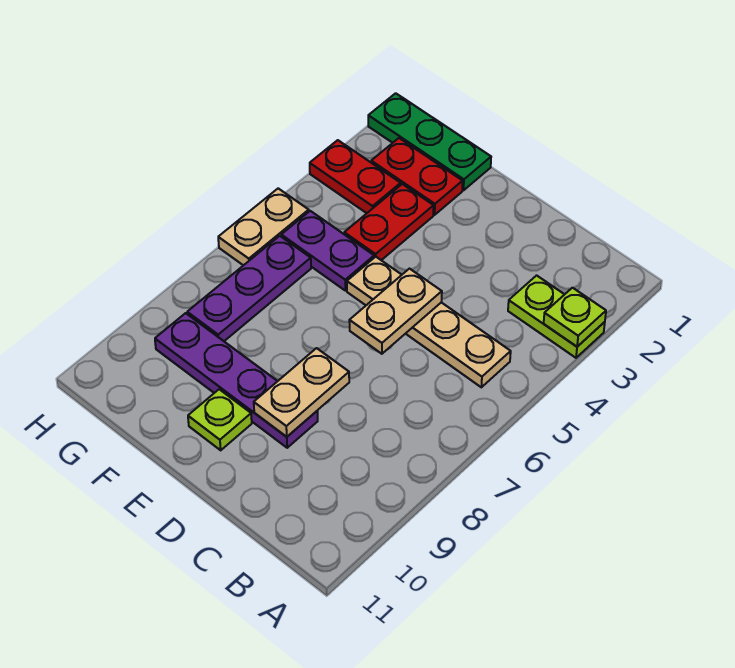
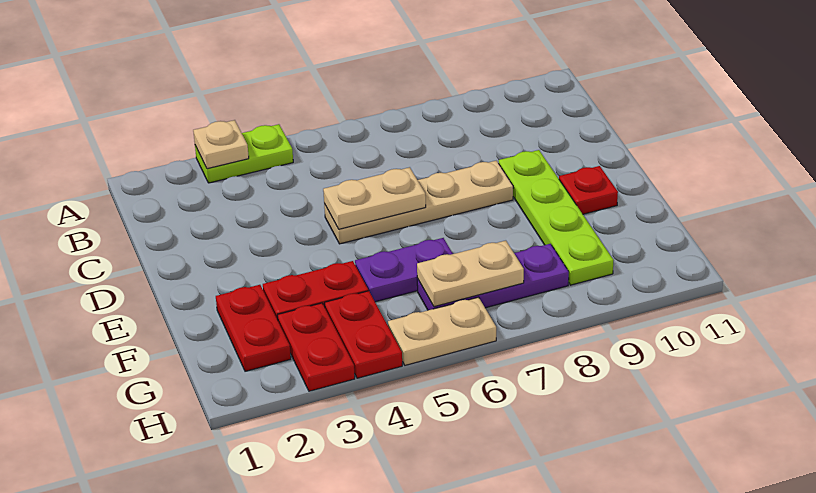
lime plate A3:B3 level 1 -> lime plate A3:A4 level 1
lime plate A3 level 2 -> tan plate A3 level 2
tan plate B5:E5 level 1 -> tan plate D5:D8 level 1
tan plate D8:D9 level 2 -> tan plate G6:G7 level 2
purple plate D9:G9 level 1 -> lime plate D9:G9 level 1
lime plate E10 level 1 -> red plate E10 level 1
green plate F1:H1 level 1 -> none
purple plate F5:G5 level 1 -> purple plate F5:F6 level 1
none -> red plate G4:H4 level 1

